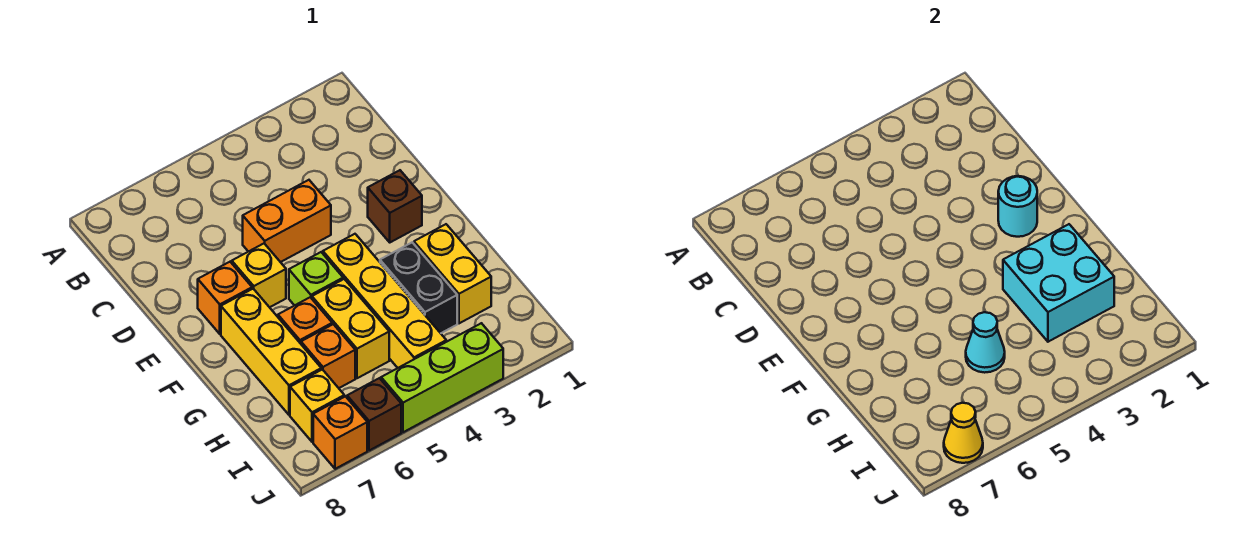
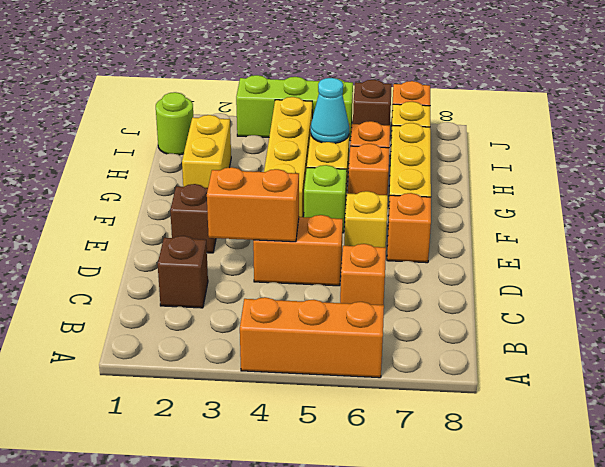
none -> orange brick A4:A6 level 1
none -> brown brick C2 level 1
none -> orange brick C6 level 1
none -> orange brick D3:D4 level 2
cyan round brick E2 level 2 -> none
cyan brick G2:H3 level 2 -> none
black brick G3:H3 level 1 -> none
none -> lime round brick I1 level 1
yellow cone J7 level 2 -> none

